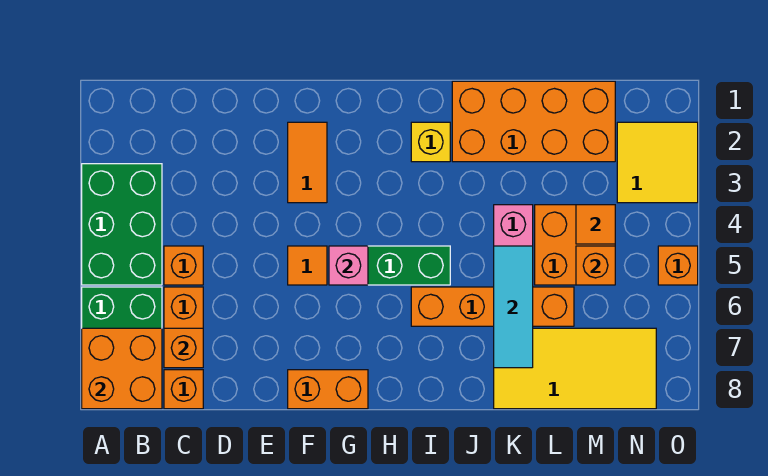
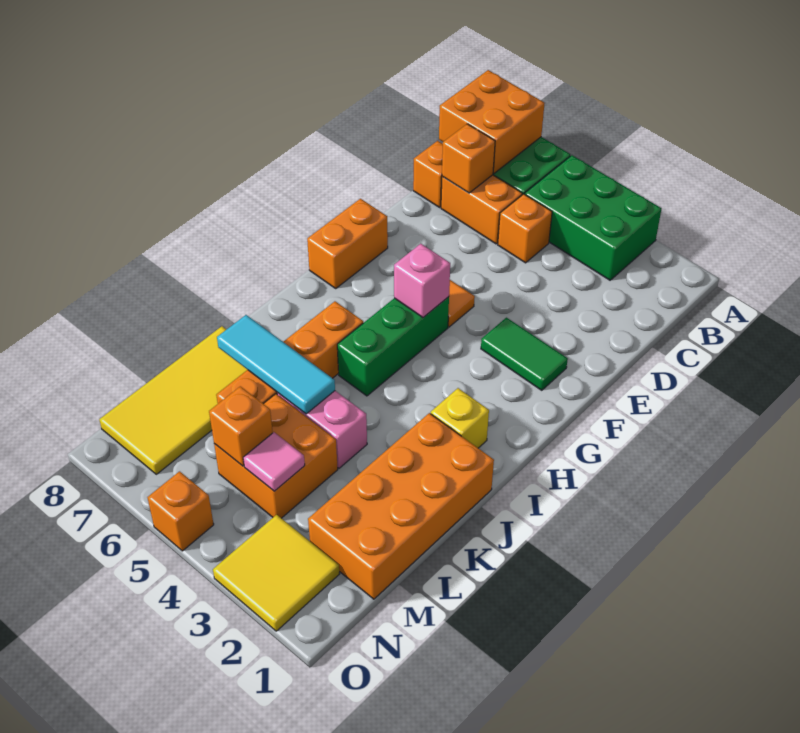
orange tile F2:F3 level 1 -> green tile F2:F3 level 1
orange tile M4 level 2 -> pink tile M4 level 2

